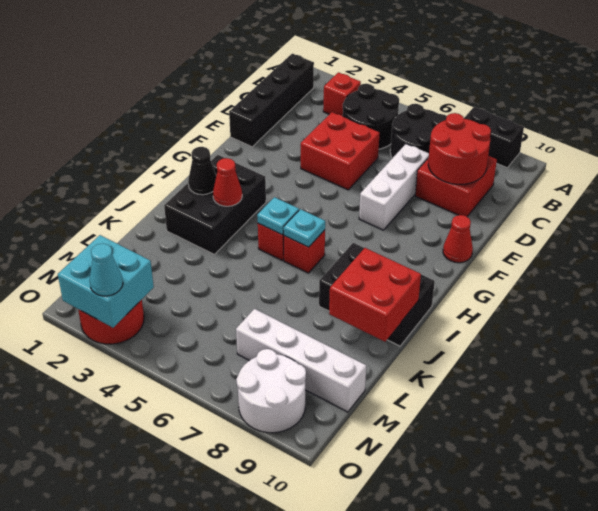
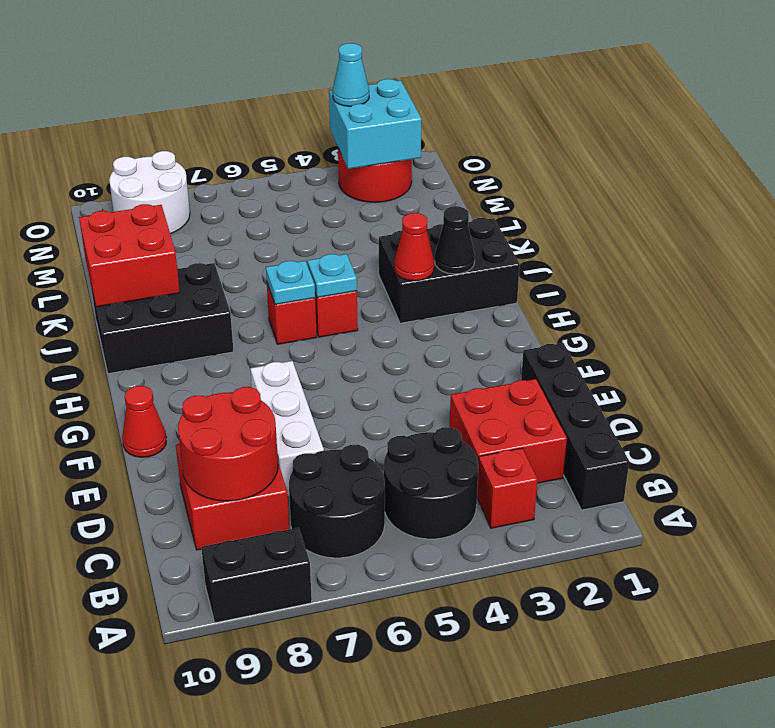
red brick D4:E5 level 1 -> red brick C2:D3 level 1
black brick H2:J3 level 1 -> black brick I1:J3 level 1
white brick M7:M10 level 1 -> none

